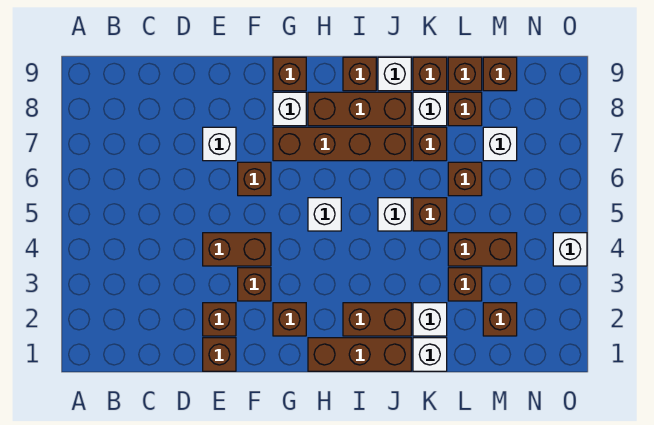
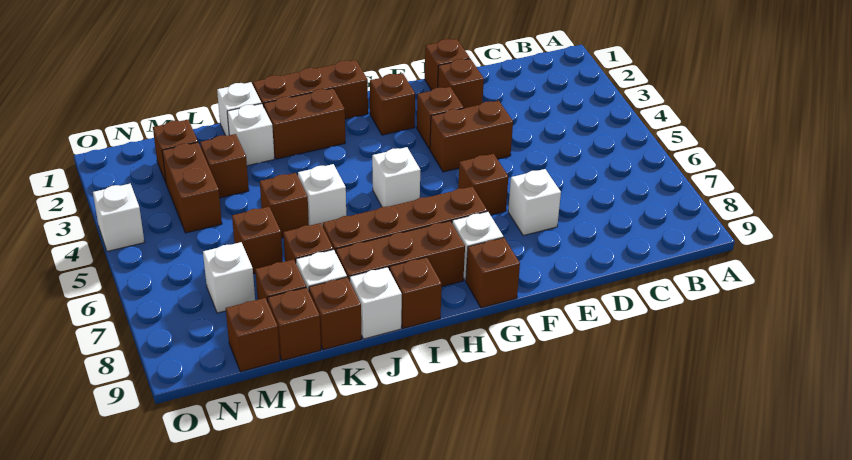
brown brick L4:M4 level 1 -> brown brick M3:M4 level 1

